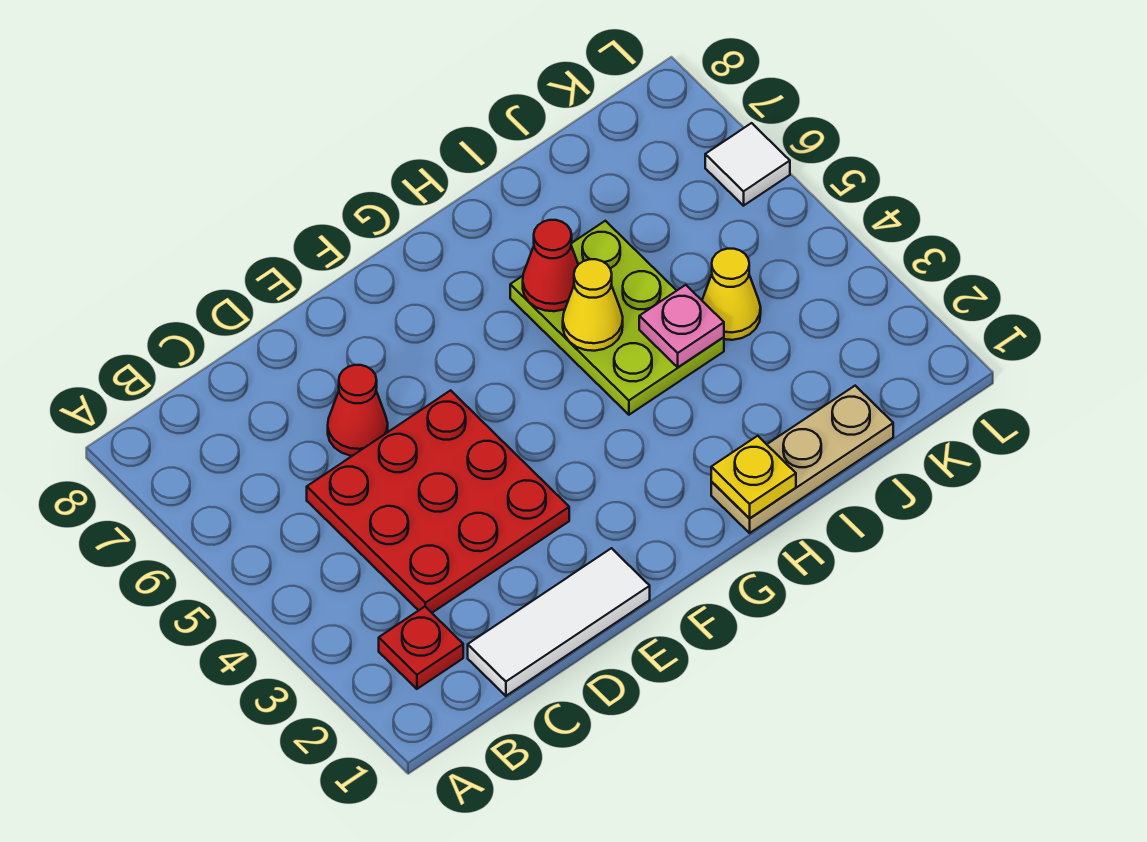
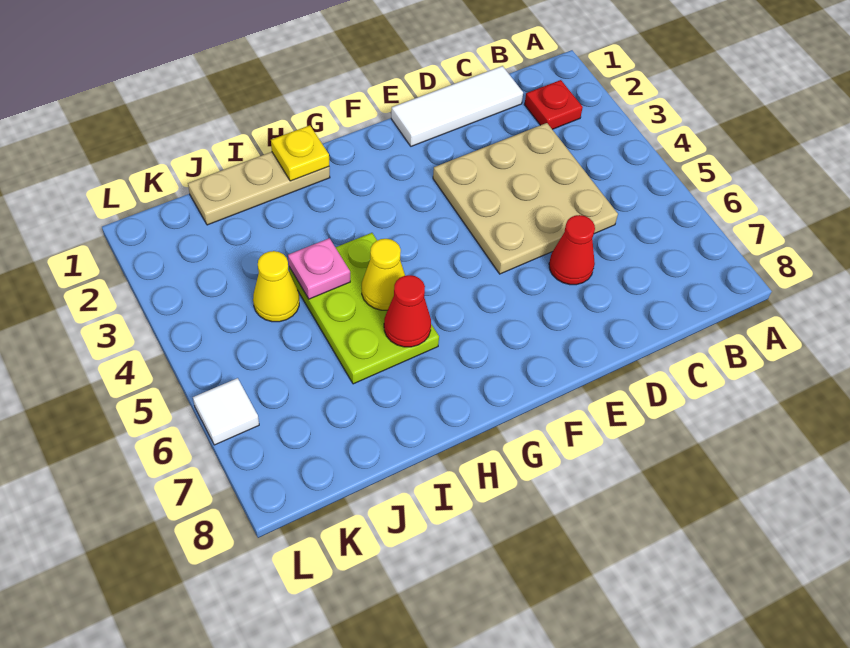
red plate C3:E5 level 1 -> tan plate C3:E5 level 1

